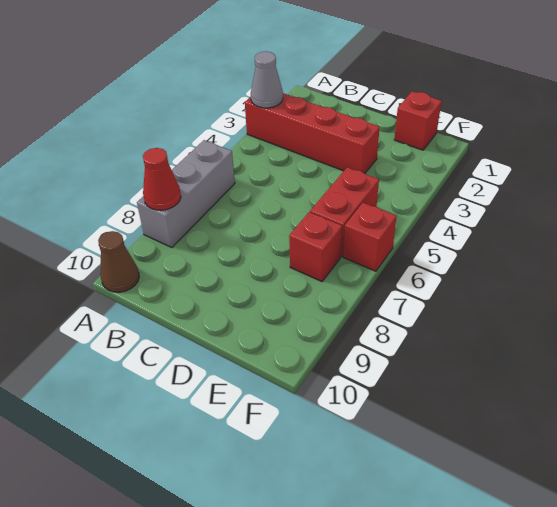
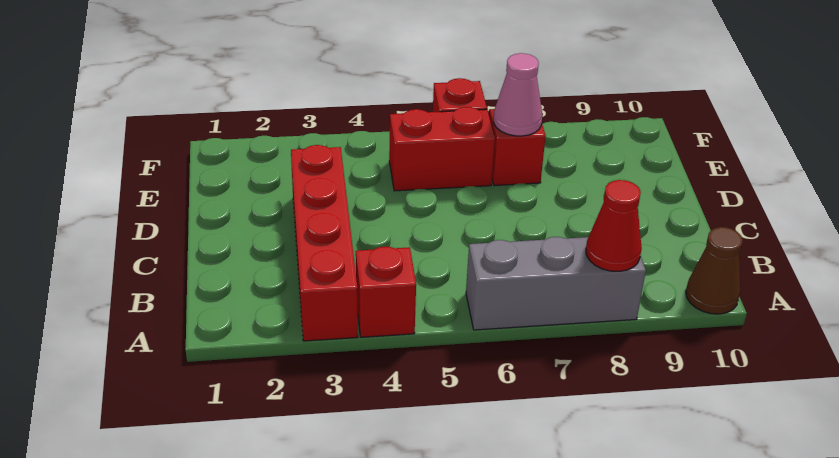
grey cone A3 level 2 -> none
red brick E1 level 1 -> red brick A4 level 1
none -> pink cone E7 level 2

